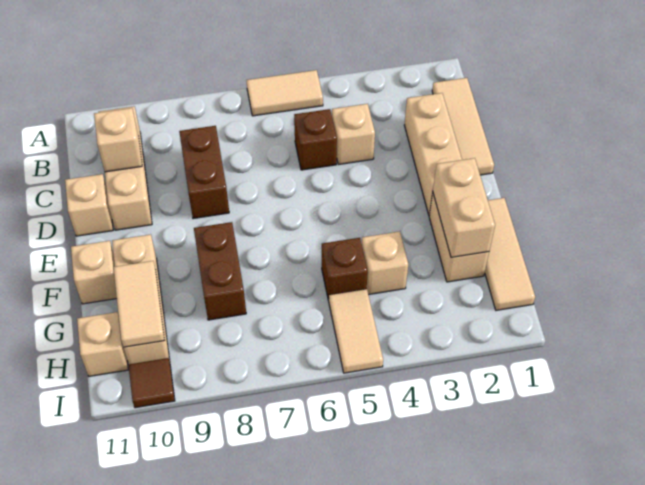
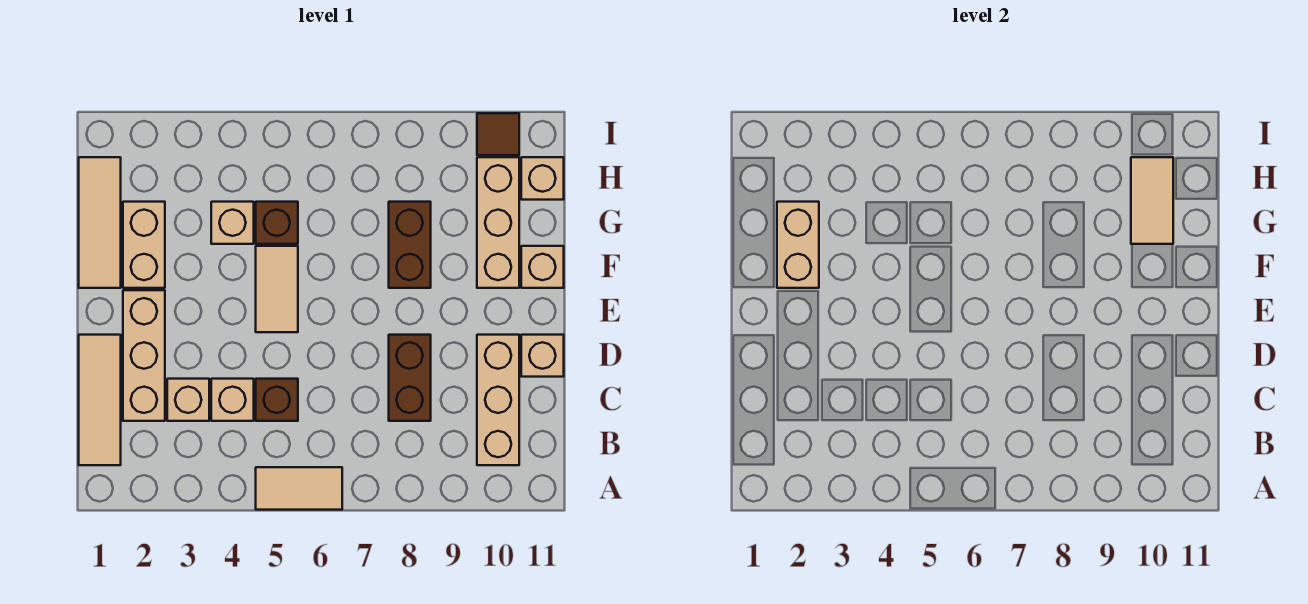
tan brick C10 level 2 -> tan brick C3 level 1
tan tile H5:I5 level 1 -> tan tile E5:F5 level 1

